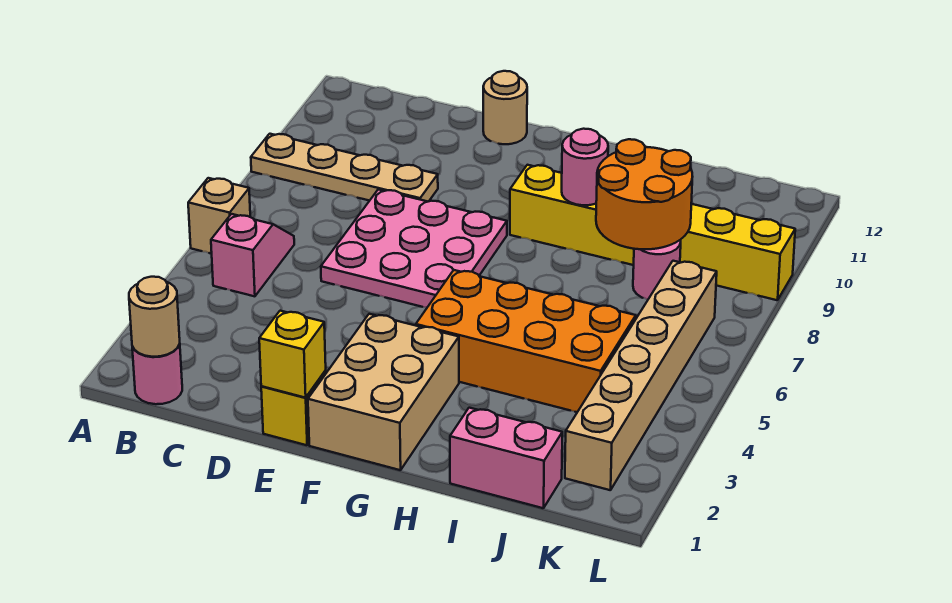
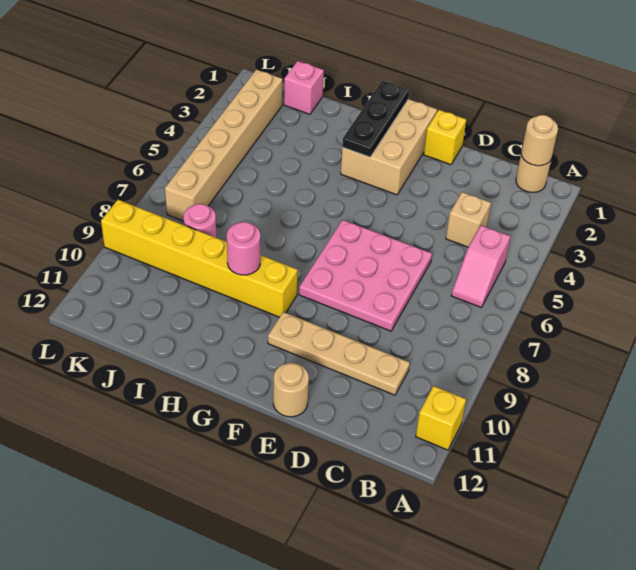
tan brick A6 level 1 -> tan brick C4 level 1
tan plate A9:D9 level 1 -> tan plate C10:F10 level 1
pink round brick B1 level 1 -> tan round brick B1 level 1
yellow brick E1 level 2 -> yellow brick A11 level 1
none -> black plate G1:G3 level 2
orange brick G4:J5 level 1 -> none
pink brick I1:J1 level 1 -> pink brick J1 level 1
orange round brick I8:J9 level 2 -> none

